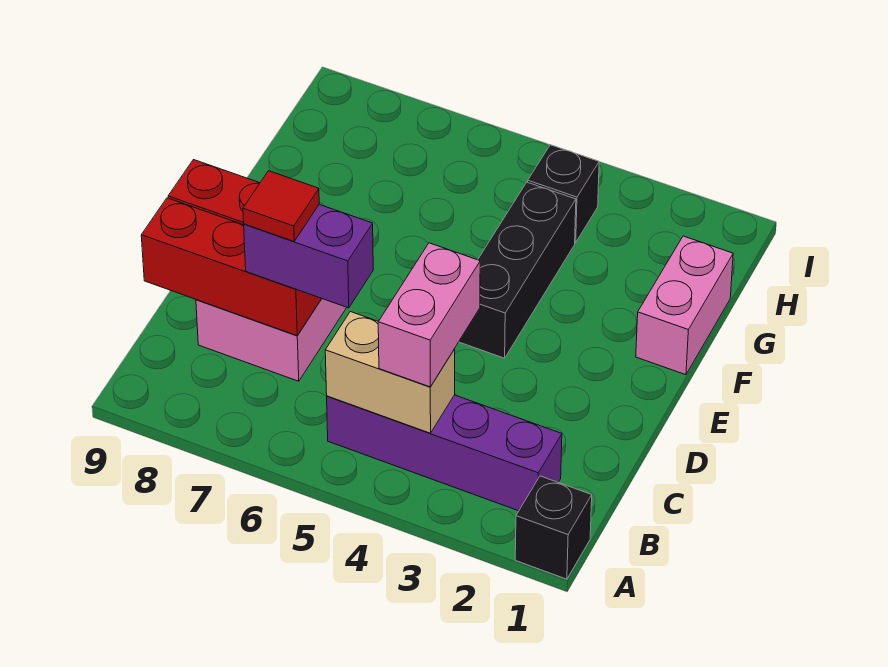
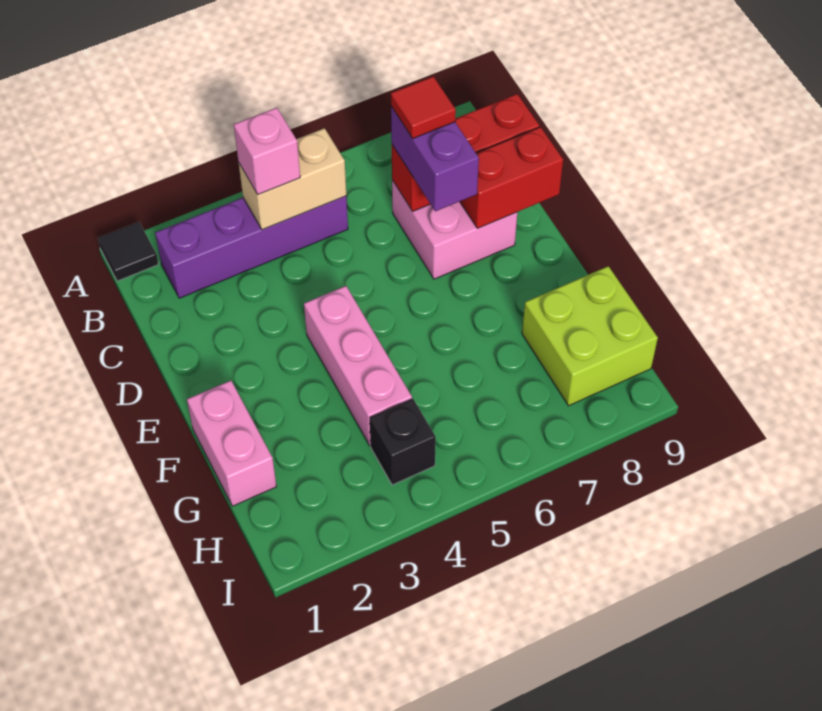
black brick A1 level 1 -> black tile A1 level 1
pink brick B4:C4 level 3 -> pink brick B4 level 3
purple brick C6:C7 level 3 -> purple brick C7:D7 level 3
black brick E4:G4 level 1 -> pink brick E4:G4 level 1
none -> lime brick G8:H9 level 1

